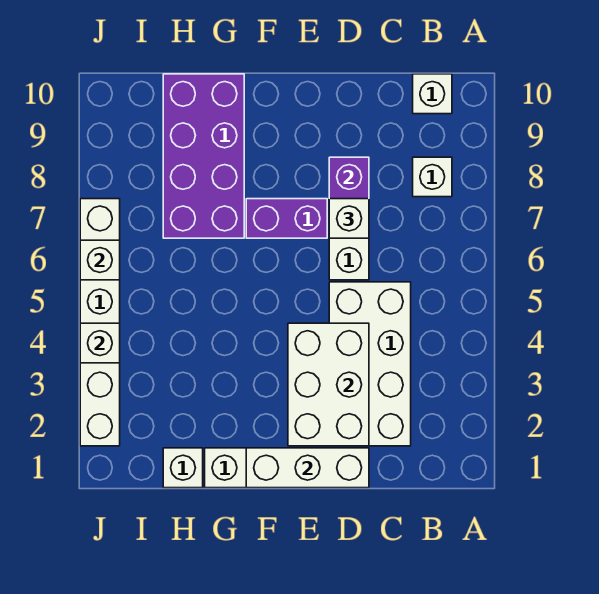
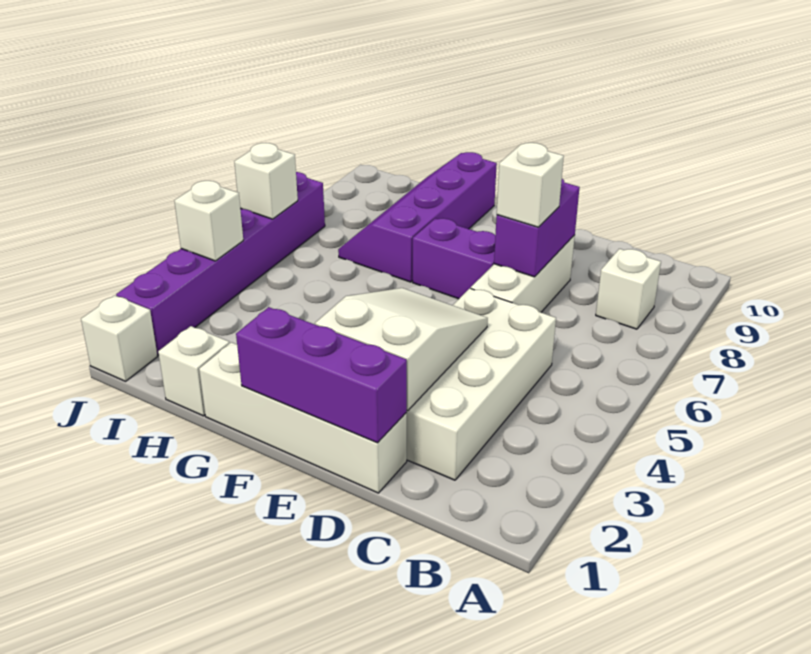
white brick B10 level 1 -> white brick J1 level 1
white brick D1:F1 level 2 -> purple brick D1:F1 level 2
white brick D2:E4 level 2 -> white slope D2:E4 level 2 top 2
purple brick G7:H10 level 1 -> purple slope G7:H10 level 1 top G
white brick J2:J7 level 1 -> purple brick J2:J7 level 1

